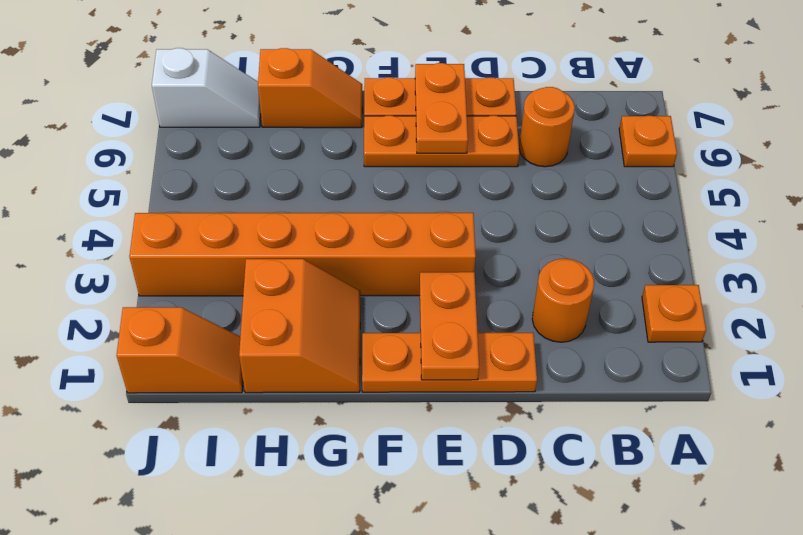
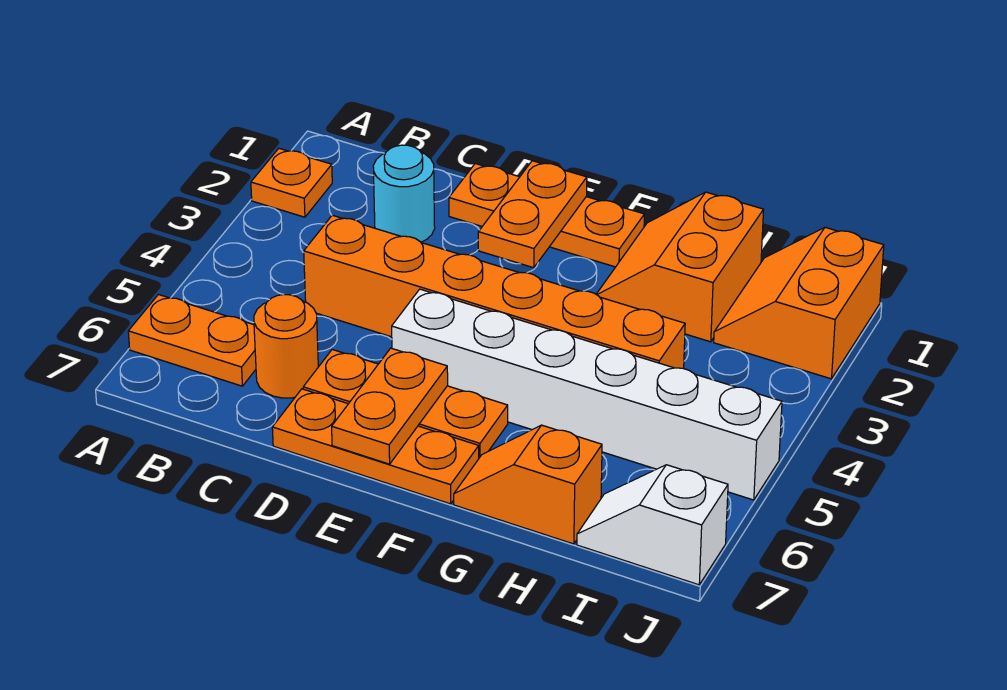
orange plate A6 level 1 -> orange plate A6:B6 level 1
orange round brick C2 level 1 -> cyan round brick C2 level 1
orange brick E3:J3 level 1 -> orange brick C4:H4 level 1
none -> white brick E5:J5 level 1
orange slope I1:J1 level 1 top J -> orange slope I1:J2 level 1 top J

